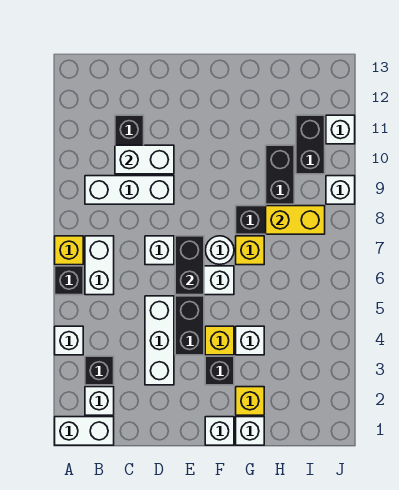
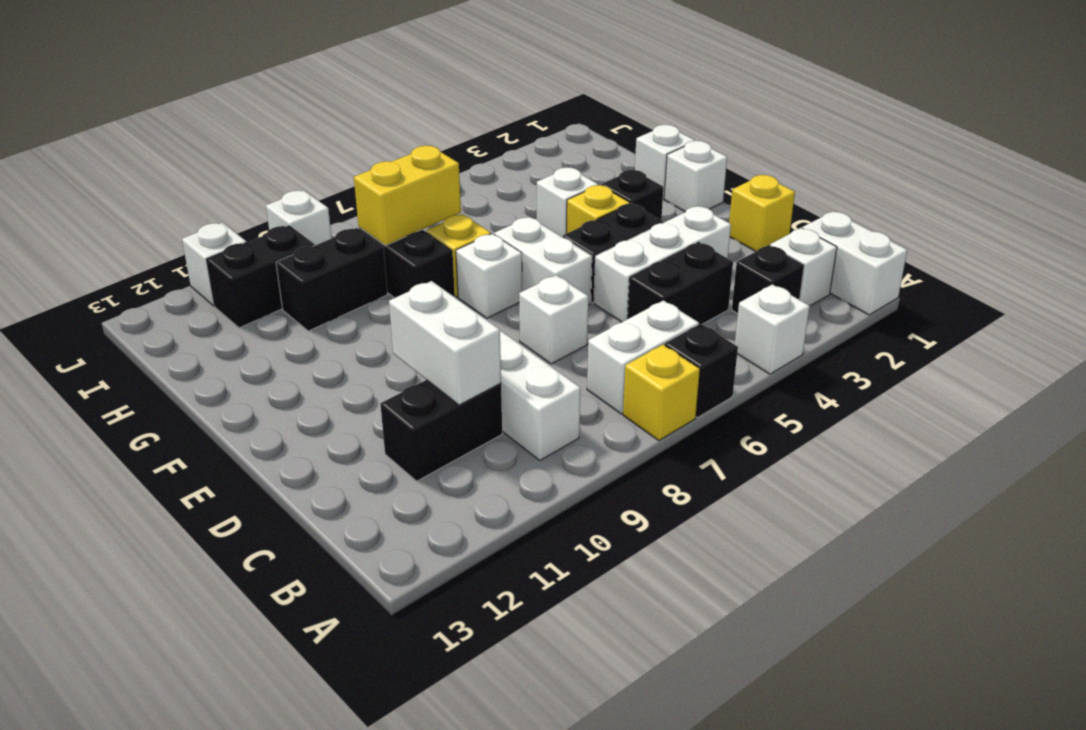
black brick E6:E7 level 2 -> black brick C4:C5 level 1
white round brick F7 level 1 -> white brick F7 level 1
yellow brick G2 level 1 -> yellow brick D1 level 1
yellow brick H8:I8 level 2 -> yellow brick H7:H8 level 2

